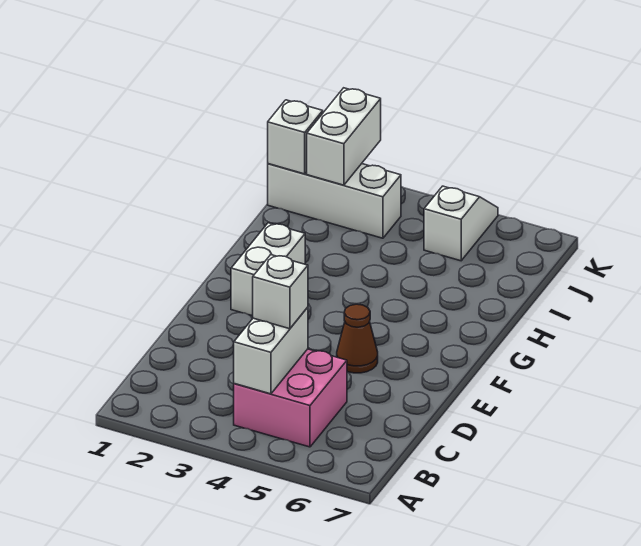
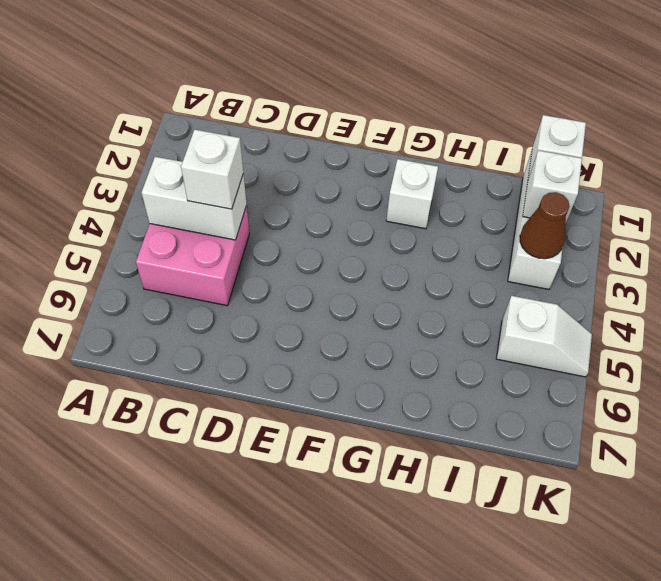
brown cone E5 level 1 -> brown cone J3 level 2
white brick F2:G2 level 1 -> white brick G2 level 1
white brick J2:K2 level 2 -> white brick J2 level 2

